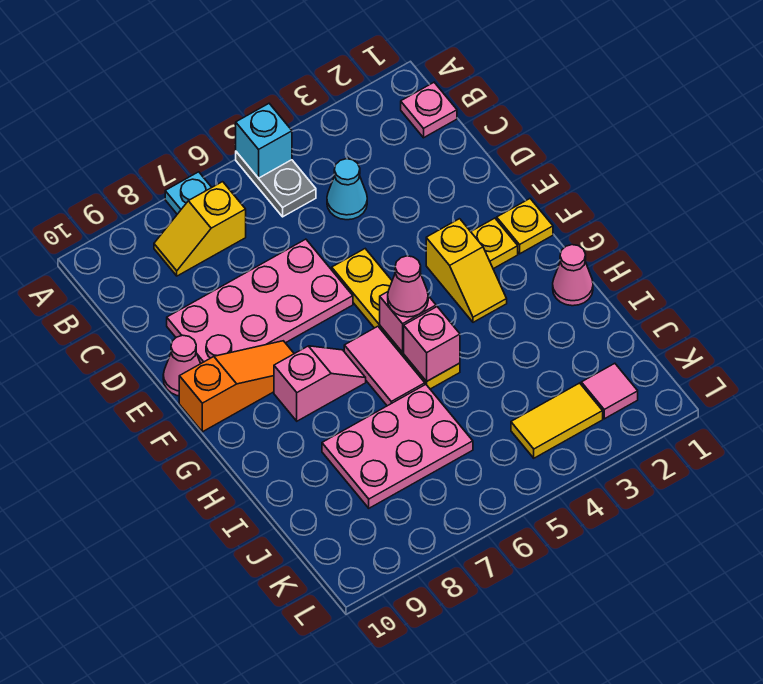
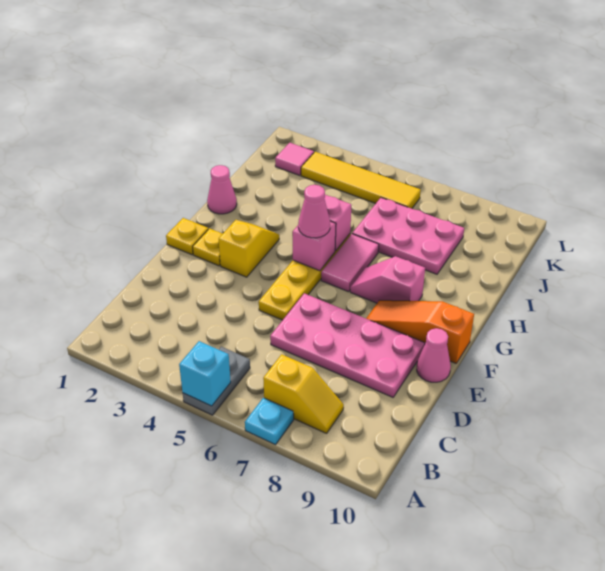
pink plate B1 level 1 -> none
cyan cone C4 level 1 -> none
yellow tile K3:K4 level 1 -> yellow tile K3:K6 level 1

